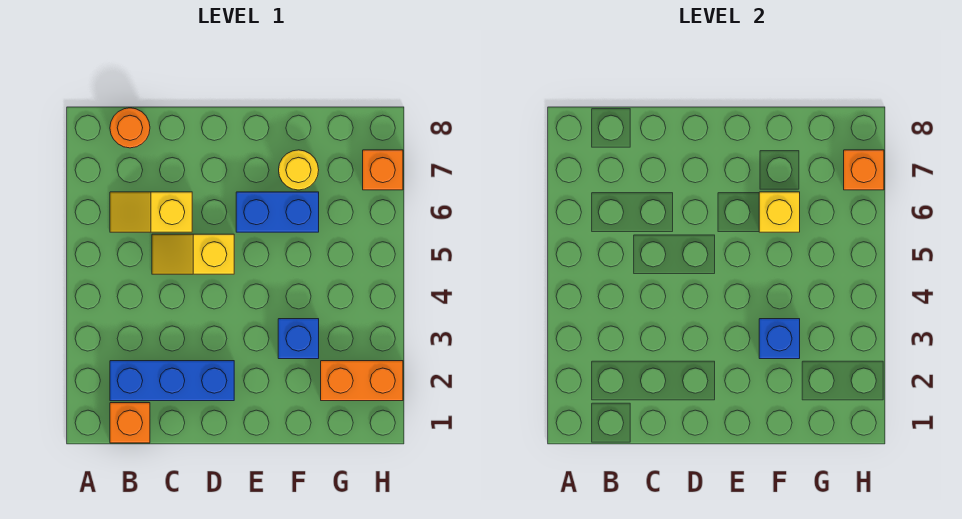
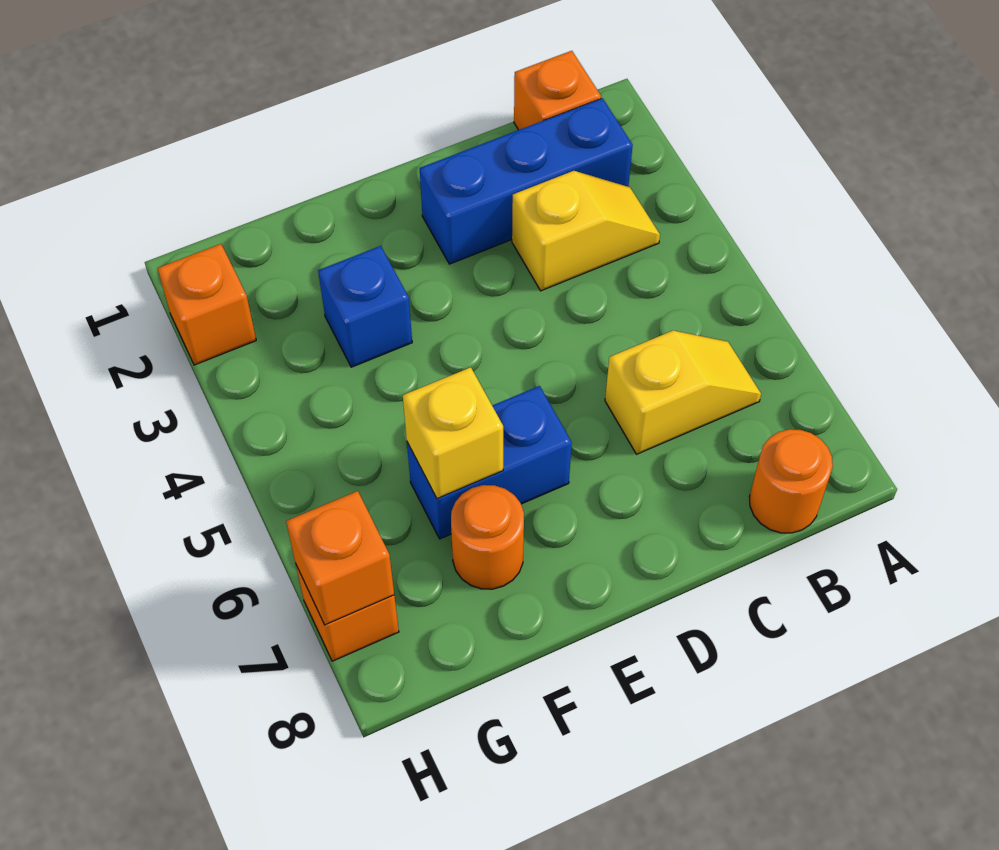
yellow slope C5:D5 level 1 top D -> yellow slope B3:C3 level 1 top C
blue brick F3 level 2 -> none
yellow round brick F7 level 1 -> orange round brick F7 level 1
orange brick G2:H2 level 1 -> orange brick H2 level 1

